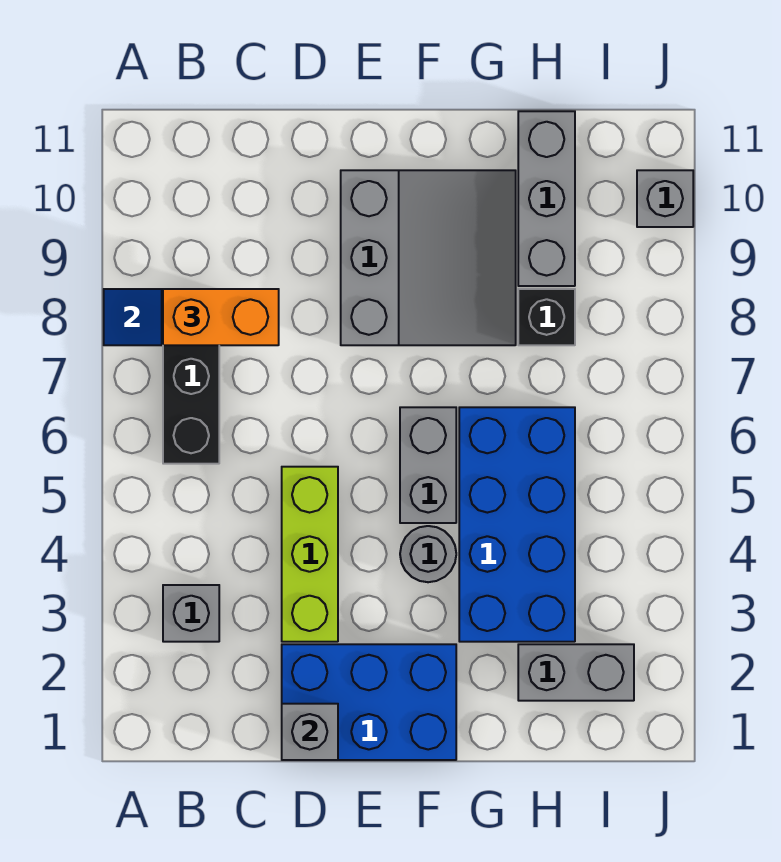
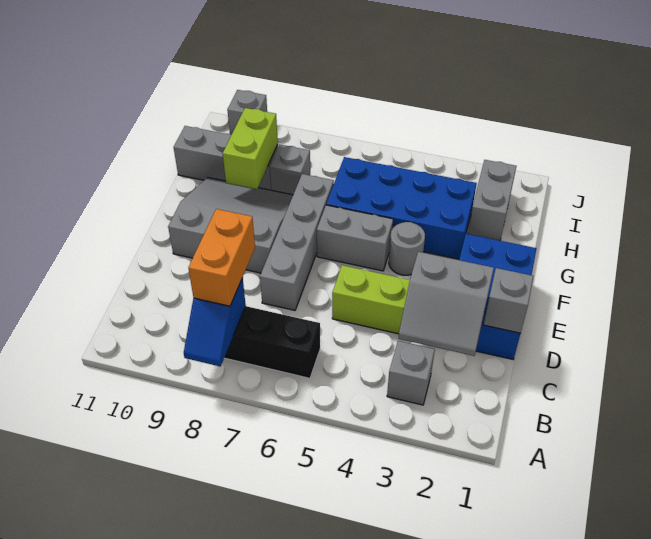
none -> grey slope C2:D3 level 2 top D
none -> grey brick D7:G7 level 1
none -> lime brick G9:H9 level 2
black brick H8 level 1 -> grey brick H8 level 1

